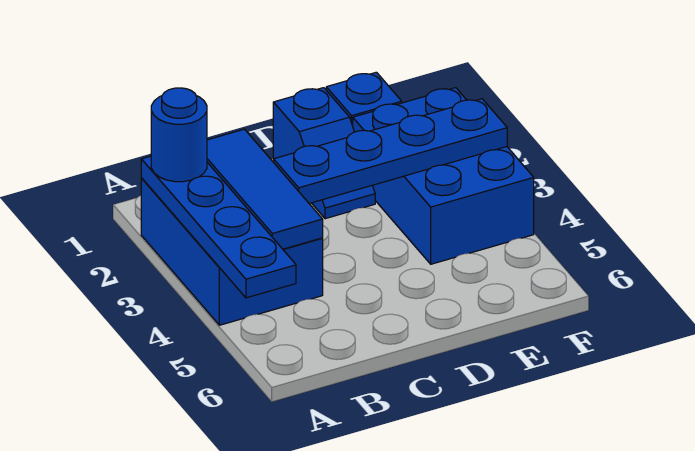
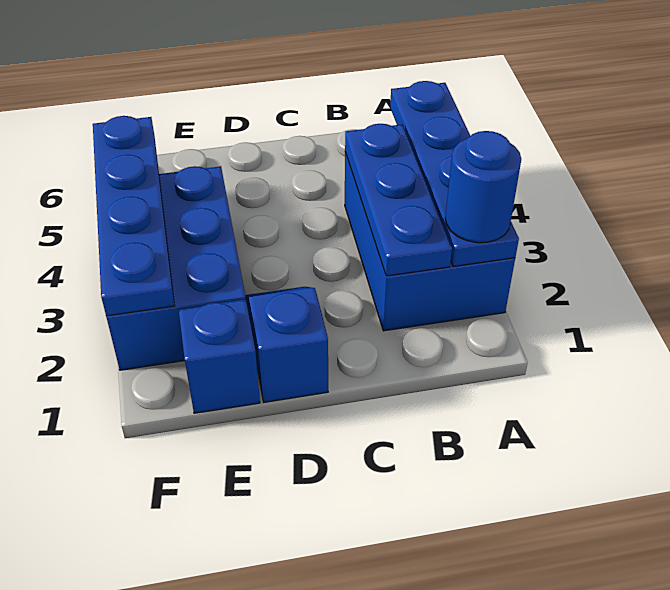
blue tile B2:B4 level 2 -> blue plate B2:B4 level 2
blue plate C3:F3 level 2 -> blue plate F2:F5 level 2

